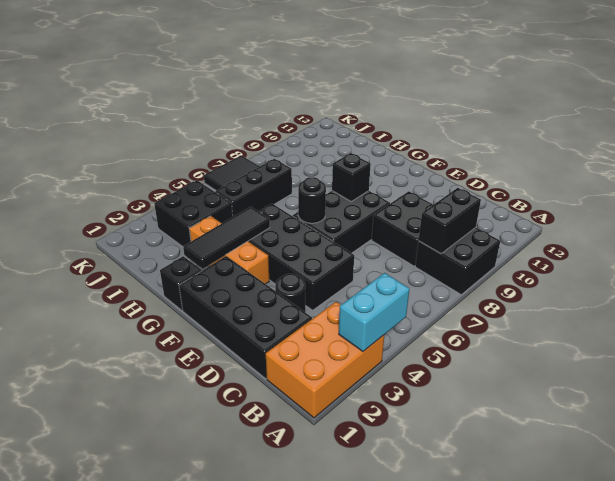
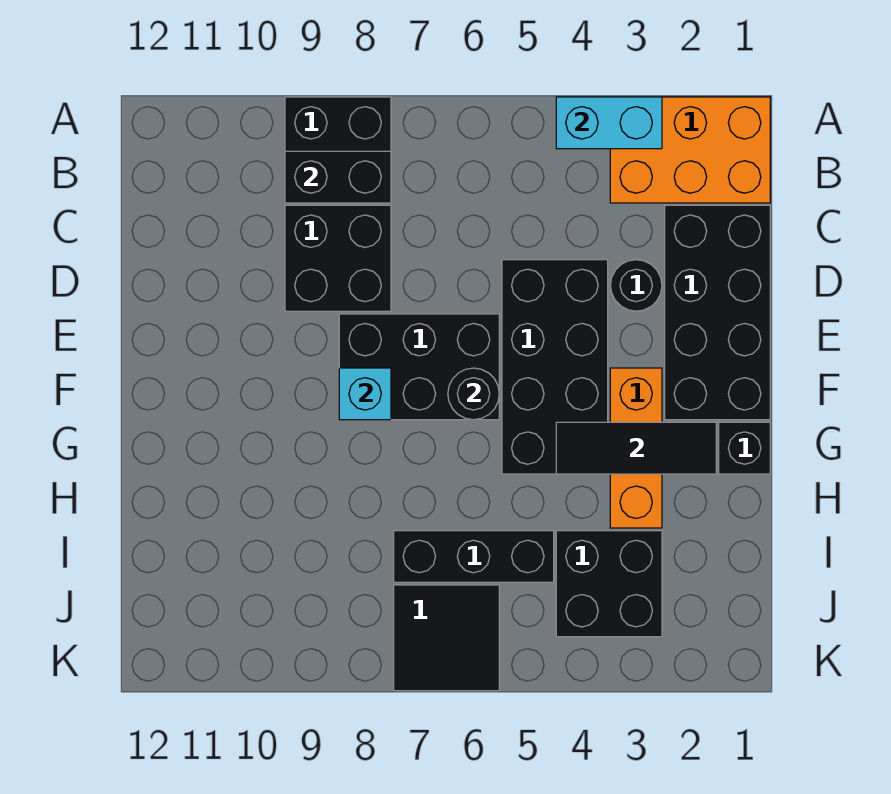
black brick F8 level 2 -> cyan brick F8 level 2

